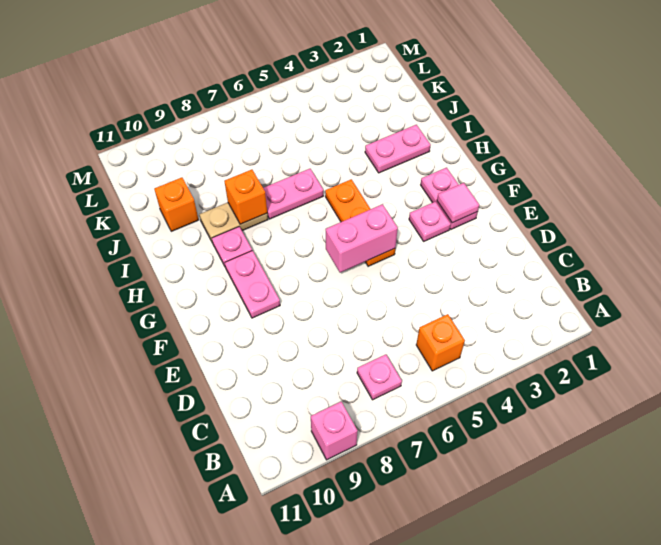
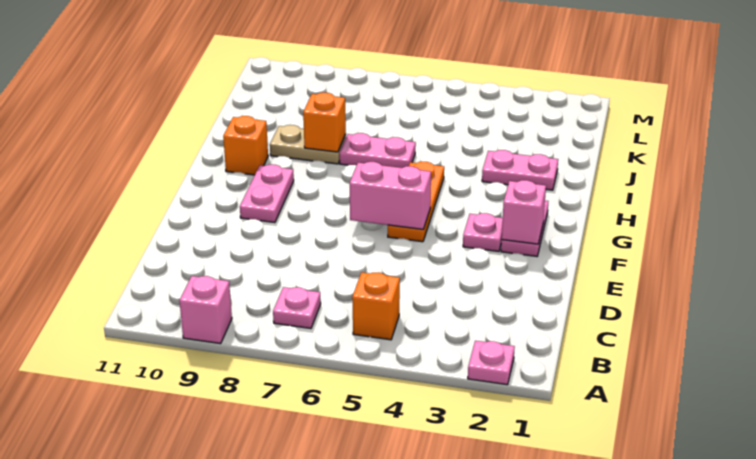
pink tile F2 level 2 -> pink brick F2 level 2
pink plate H9 level 1 -> pink plate A2 level 1
orange brick J10 level 1 -> orange brick H10 level 1

